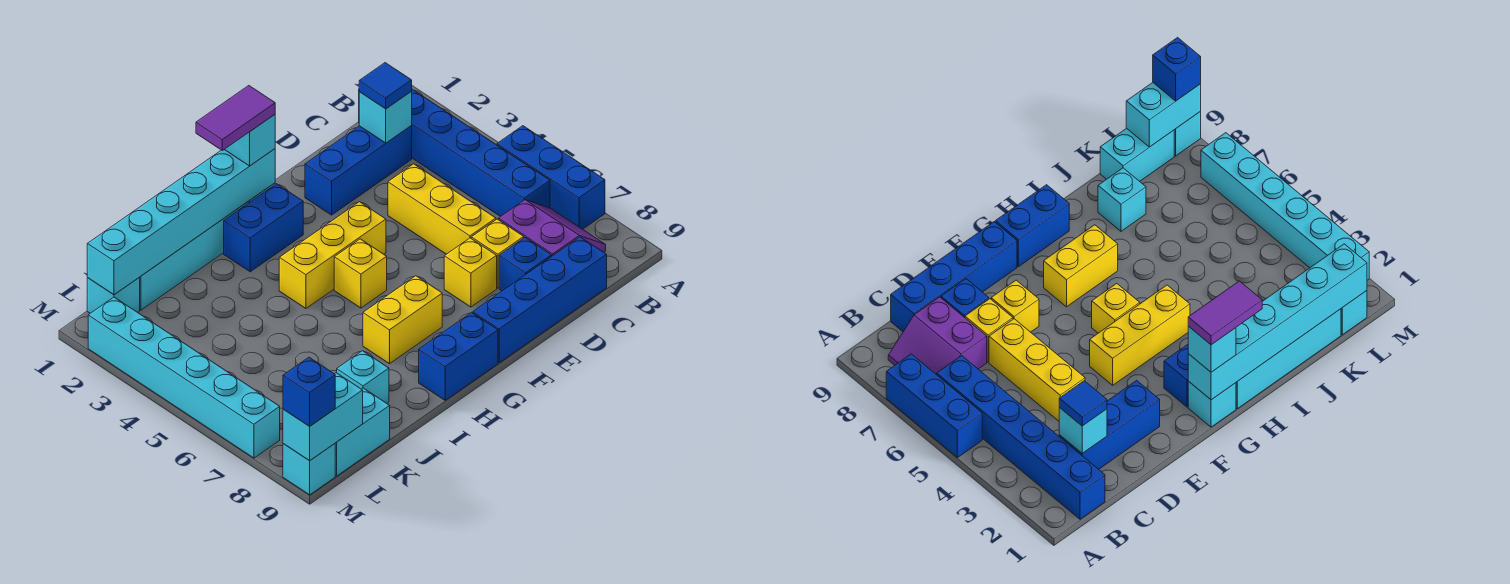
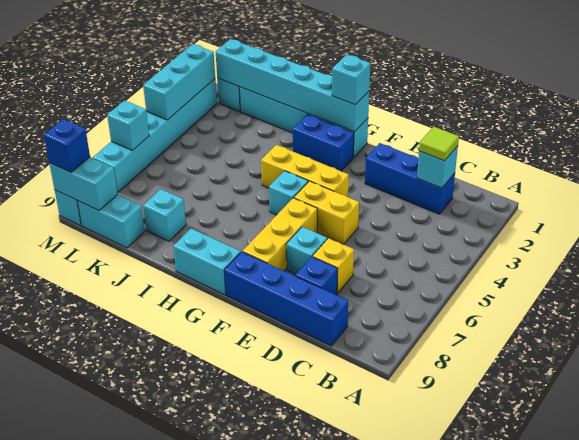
blue brick A5:A7 level 1 -> none
blue brick B1:B6 level 1 -> none
purple slope B7:C8 level 1 top C -> none
blue tile C2 level 3 -> lime tile C2 level 3
yellow brick D4:D6 level 1 -> yellow brick F6:F8 level 1
yellow brick E7 level 1 -> cyan brick E7 level 1
purple tile G1:H1 level 4 -> none
yellow brick G5 level 1 -> cyan brick G5 level 1
yellow brick G7:H7 level 1 -> yellow brick E5:F5 level 1
blue brick G9:H9 level 1 -> cyan brick G9:H9 level 1
none -> cyan brick M2:M4 level 2
none -> cyan brick M6 level 2

